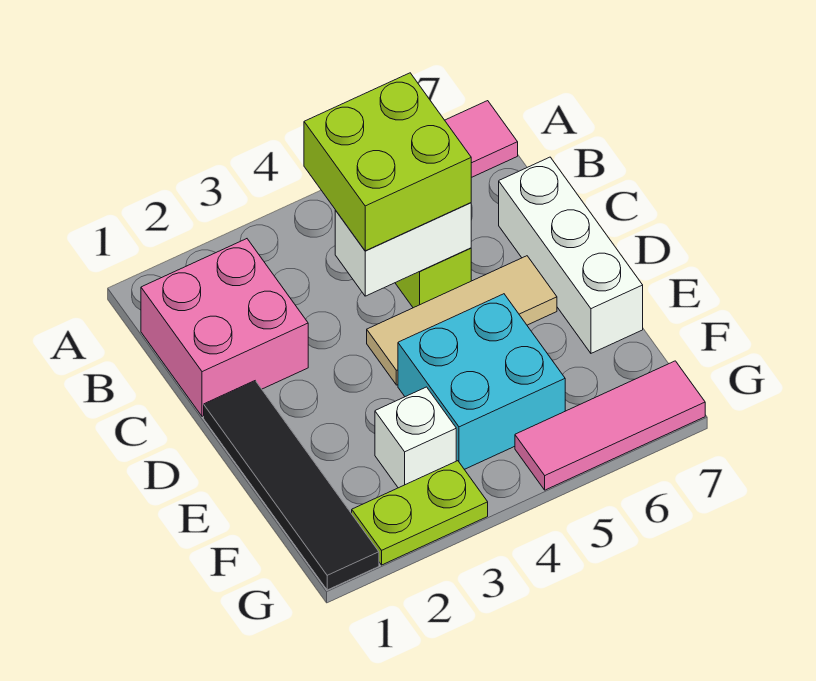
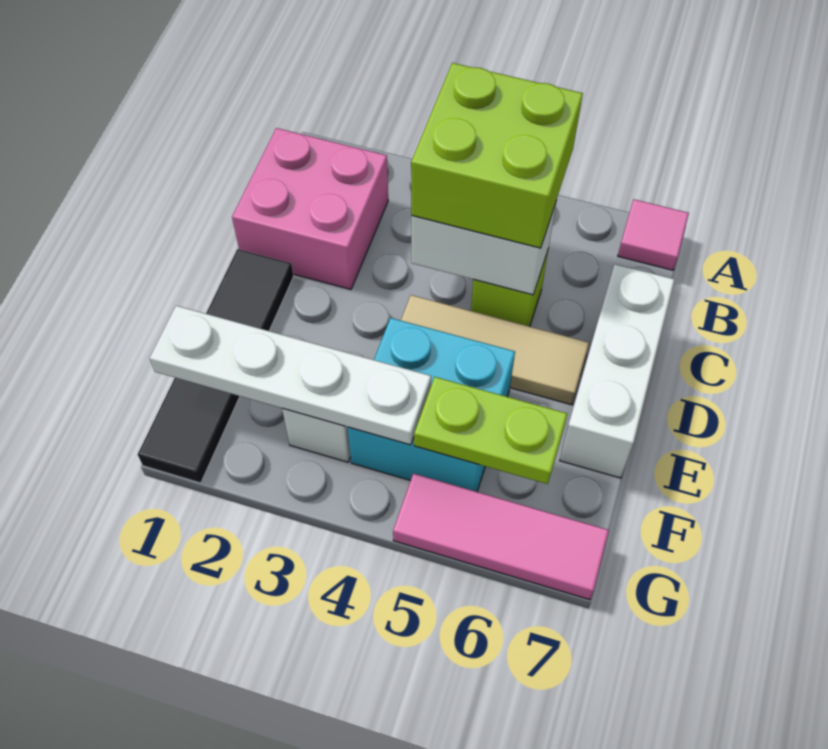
none -> white plate F1:F4 level 2
lime plate G2:G3 level 1 -> lime plate F5:F6 level 2

